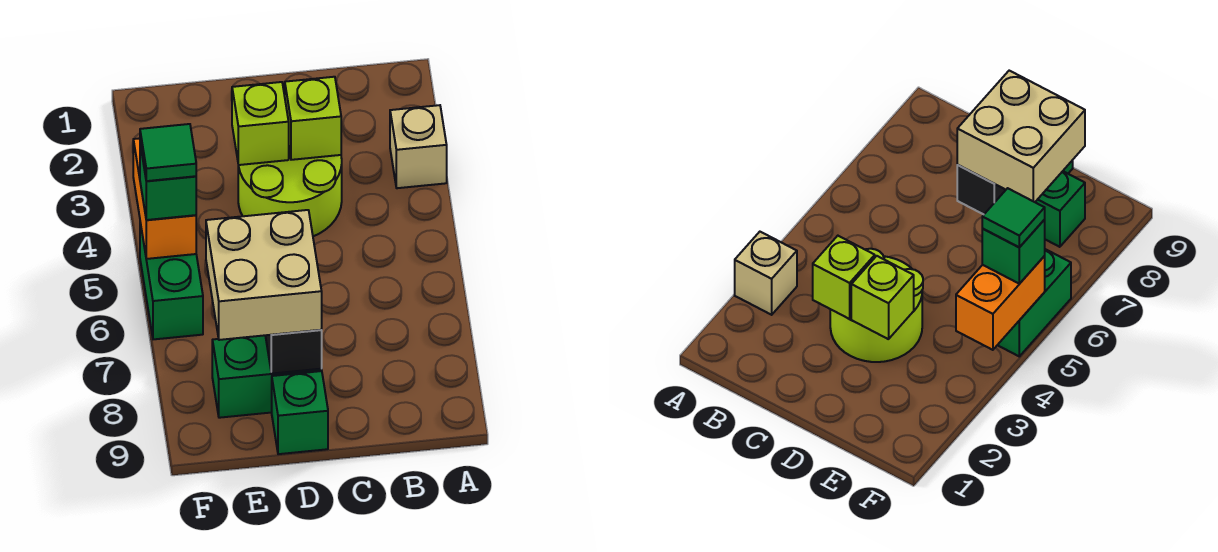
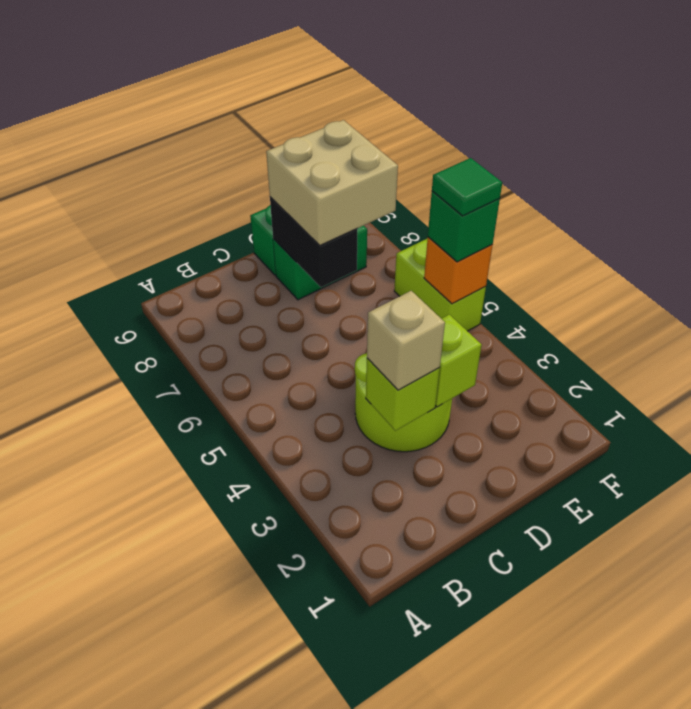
tan brick A3 level 1 -> tan brick C3 level 3
orange brick F4:F5 level 2 -> orange brick F5 level 2
green brick F5:F6 level 1 -> lime brick F5:F6 level 1

